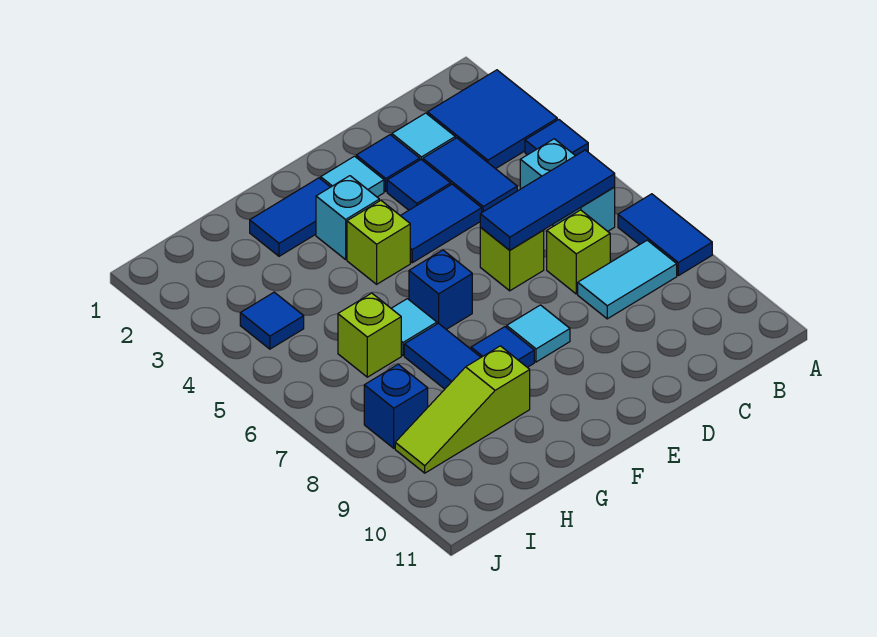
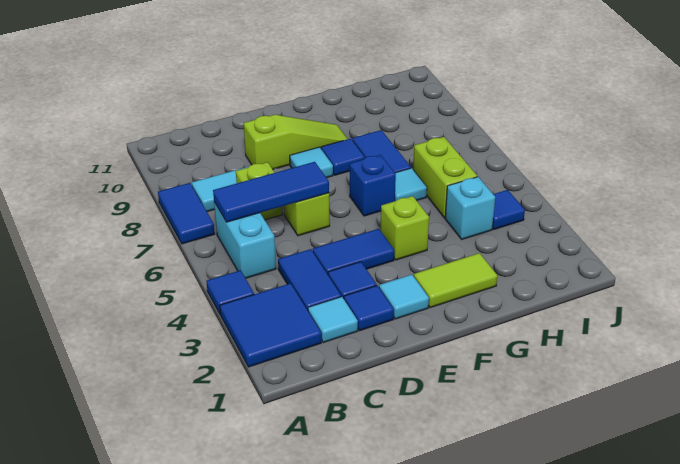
blue tile F2:G2 level 1 -> lime tile F2:G2 level 1
cyan brick F3 level 1 -> cyan brick H4 level 1
lime slope G9:I9 level 1 top G -> lime slope D9:F9 level 1 top D
lime brick H6 level 1 -> lime brick H5:H6 level 1
blue brick I8 level 1 -> none

